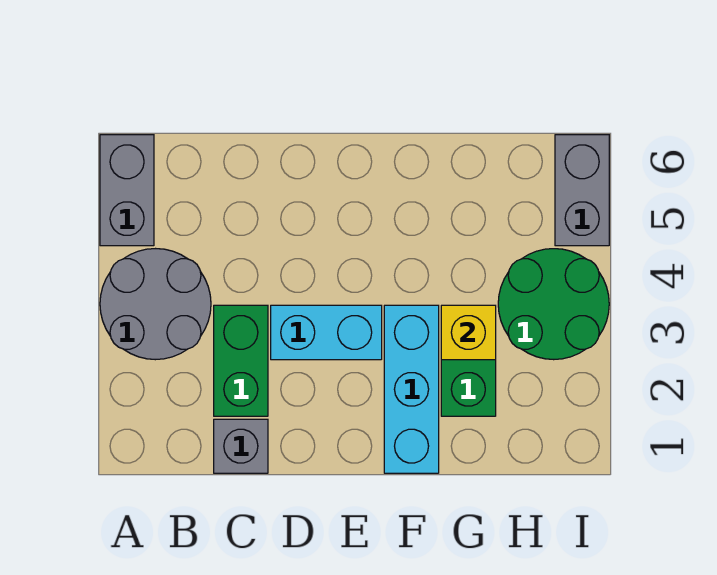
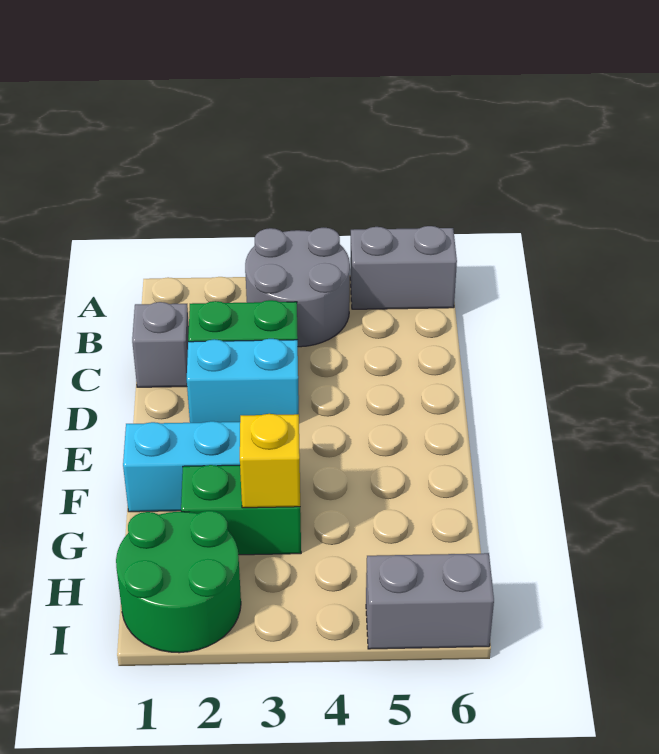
cyan brick D3:E3 level 1 -> cyan brick D2:D3 level 1
green round brick H3:I4 level 1 -> green round brick H1:I2 level 1

